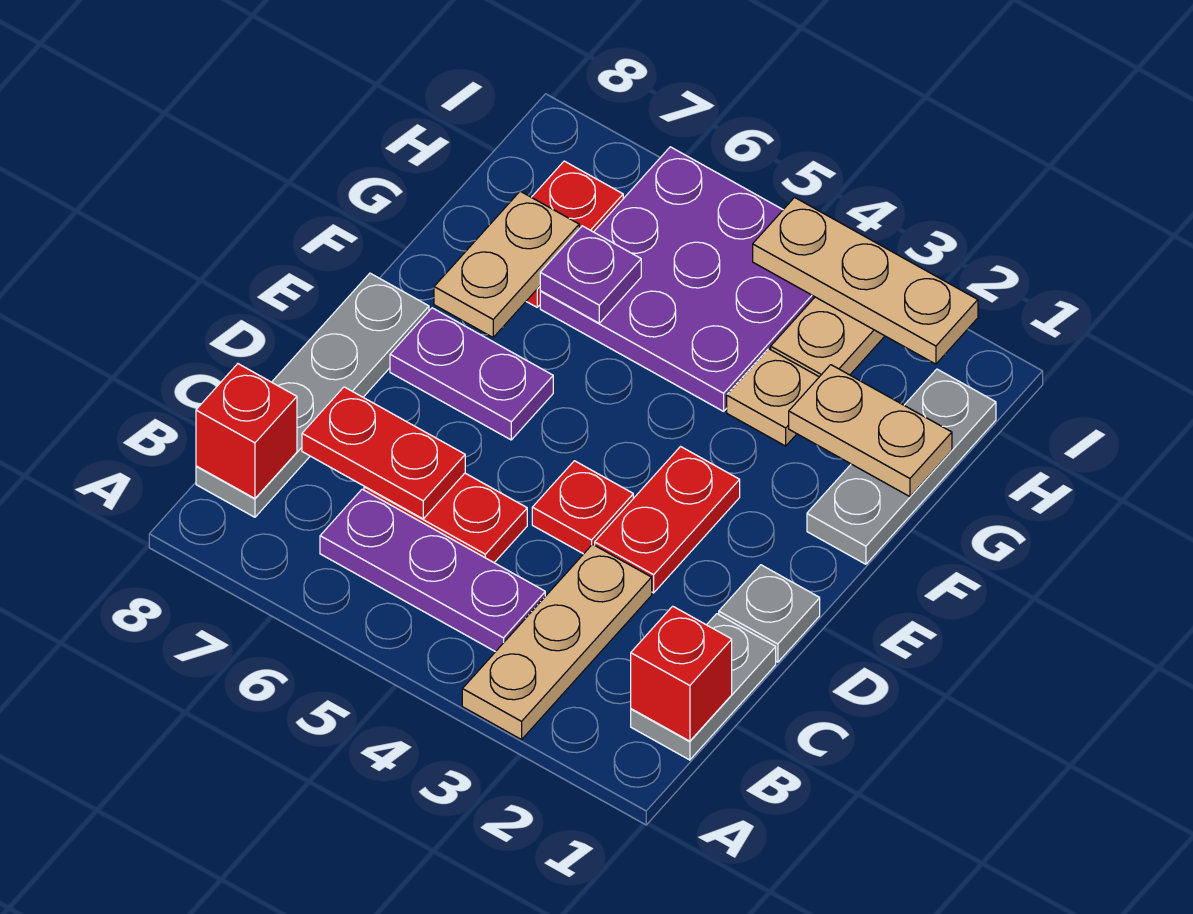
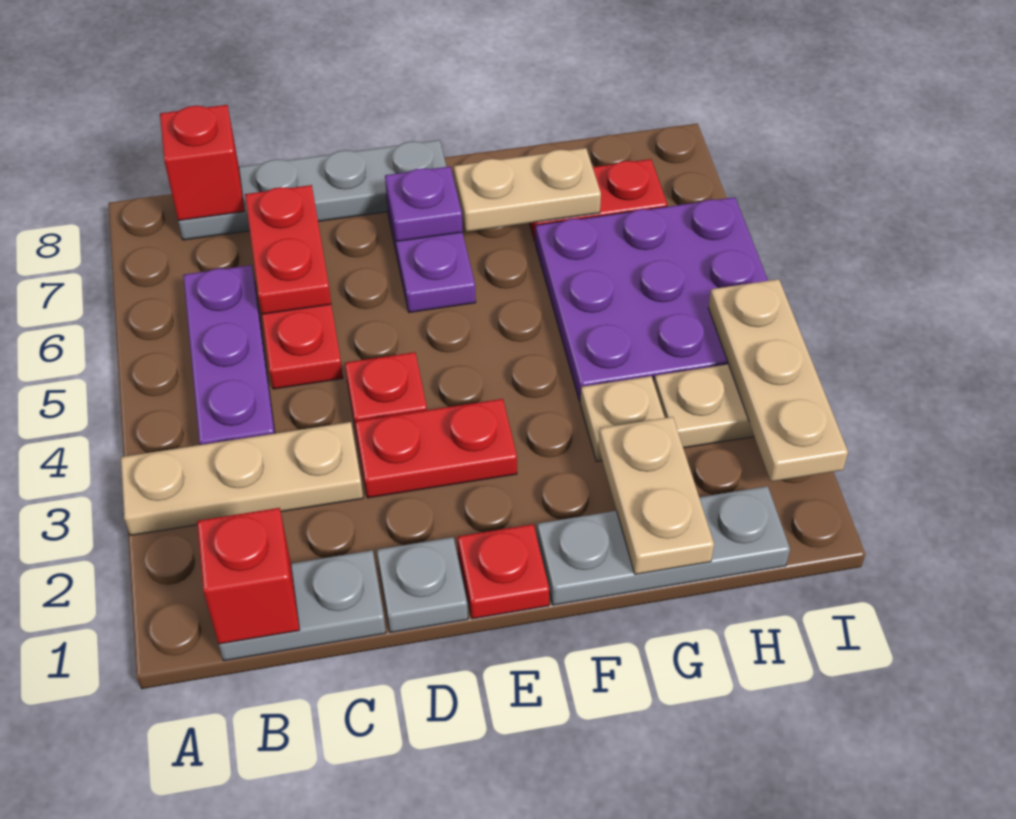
none -> red plate E1 level 1
purple plate G6 level 2 -> purple plate E7 level 2

